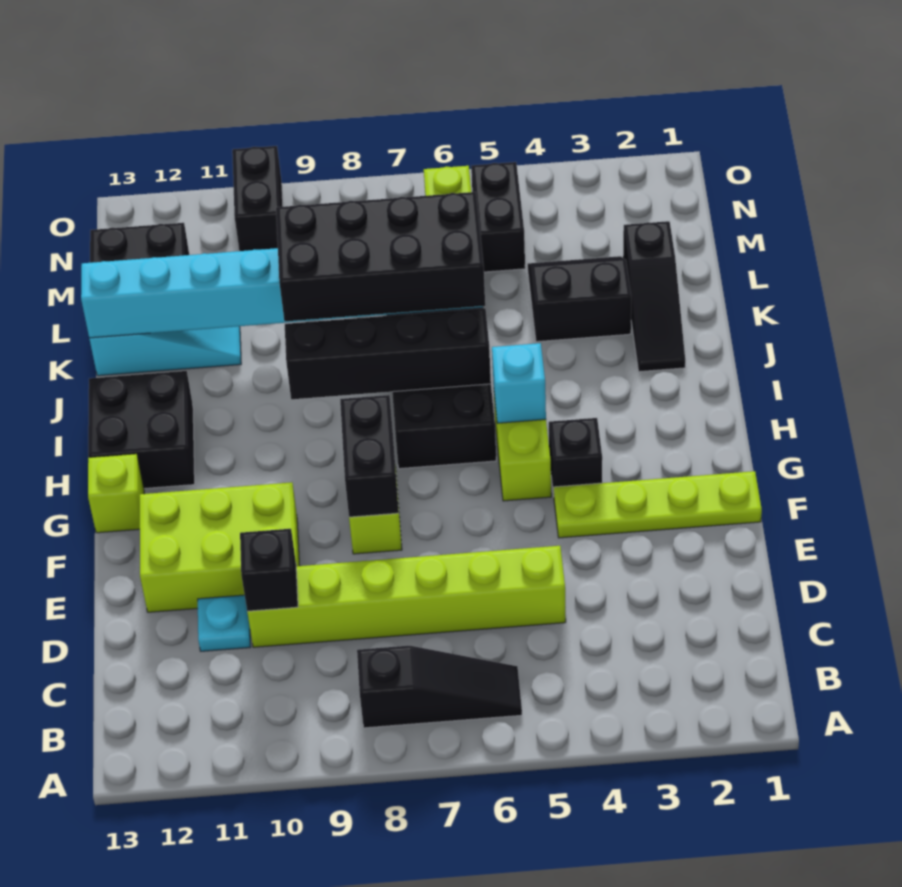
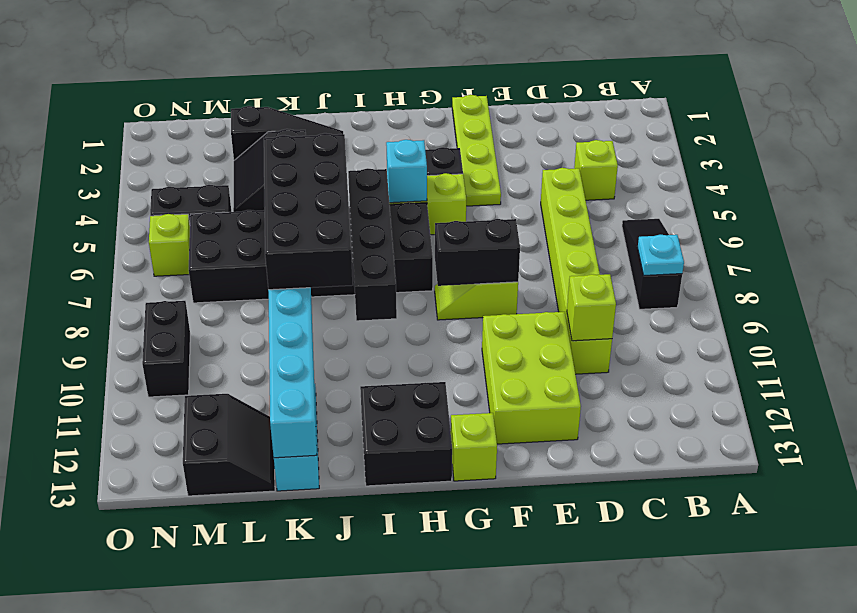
none -> lime brick C4 level 1
black brick D10 level 2 -> lime brick D10 level 2
cyan plate D11 level 1 -> cyan plate B8 level 2
black brick N10:O10 level 1 -> black brick N9:N10 level 1

